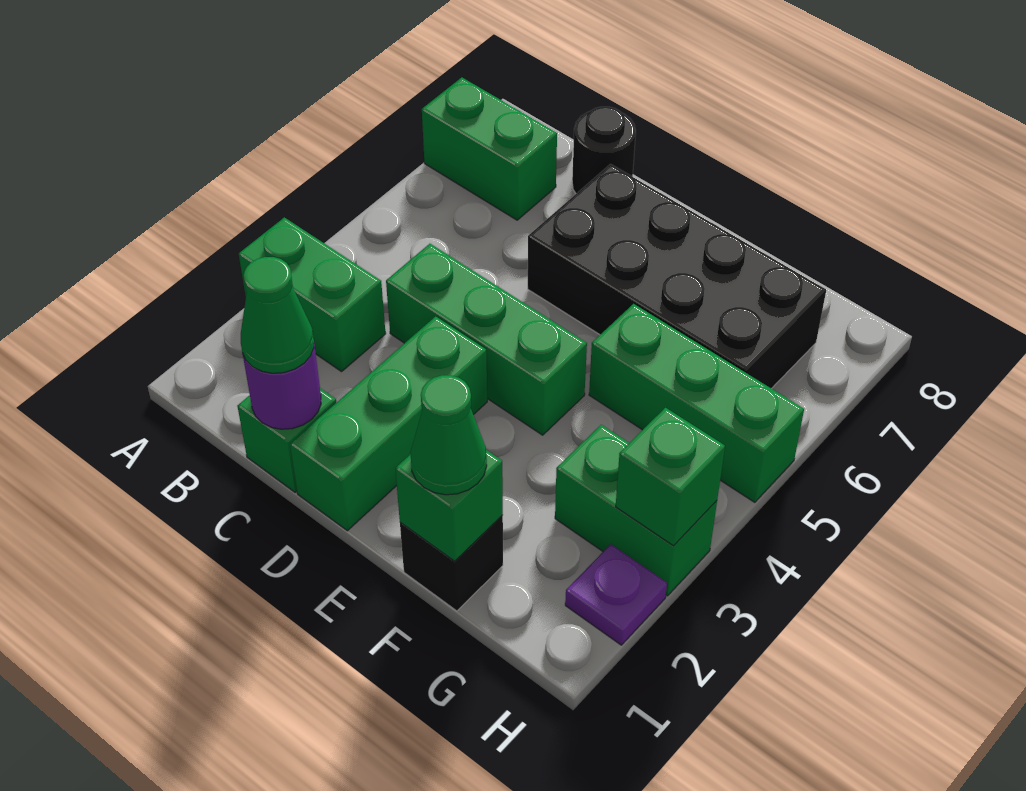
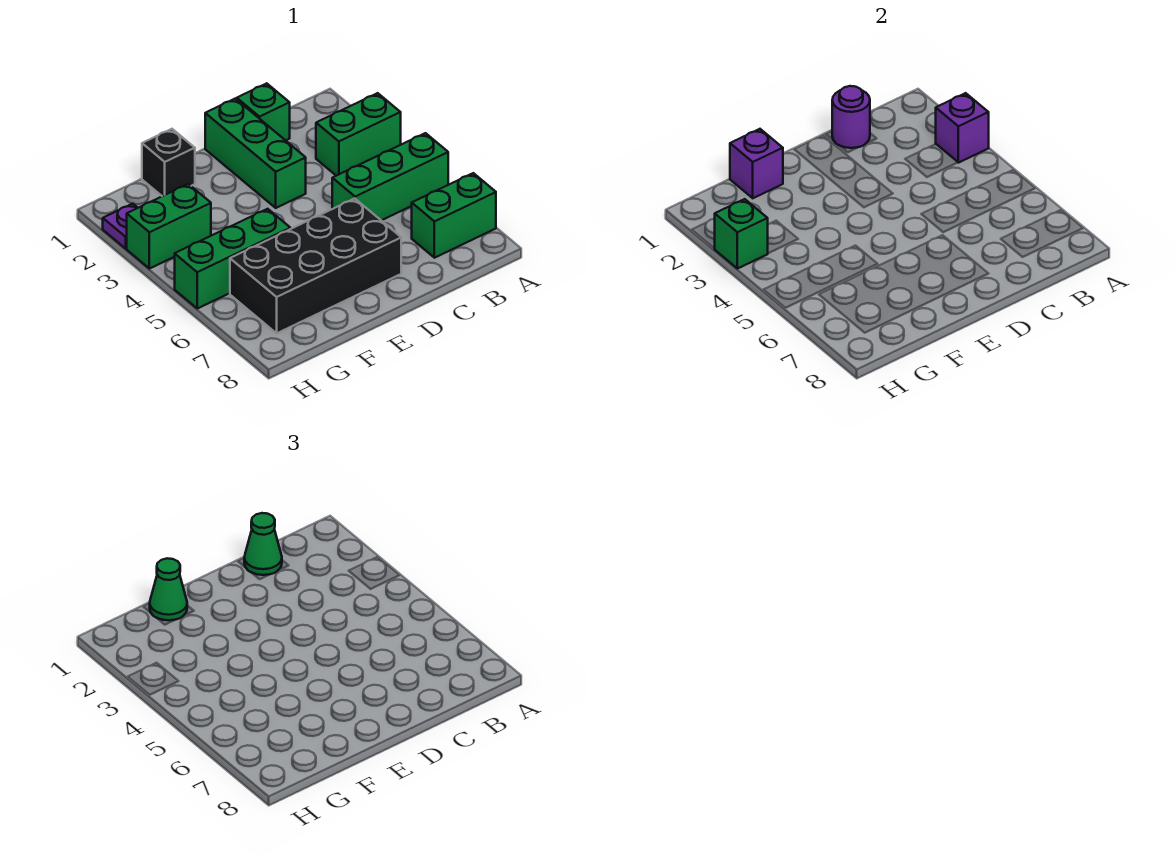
none -> purple brick A3 level 2
green brick C4:E4 level 1 -> green brick A5:C5 level 1
black round brick C8 level 1 -> none
green brick F1 level 2 -> purple brick F1 level 2

